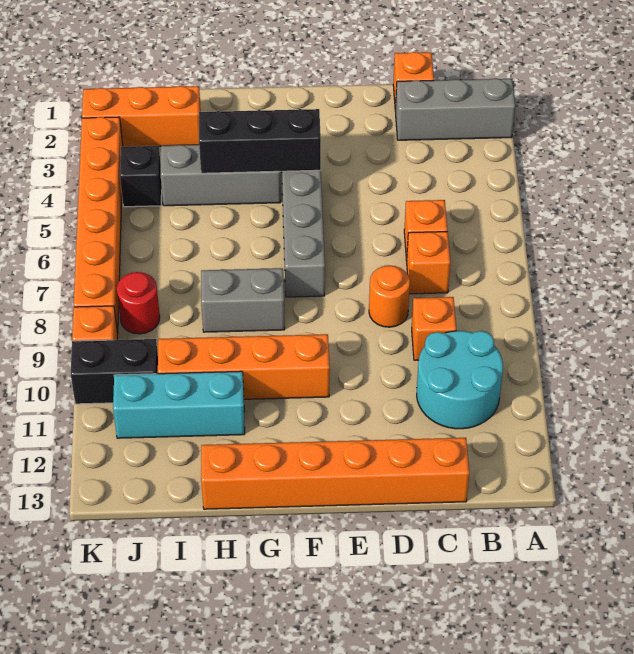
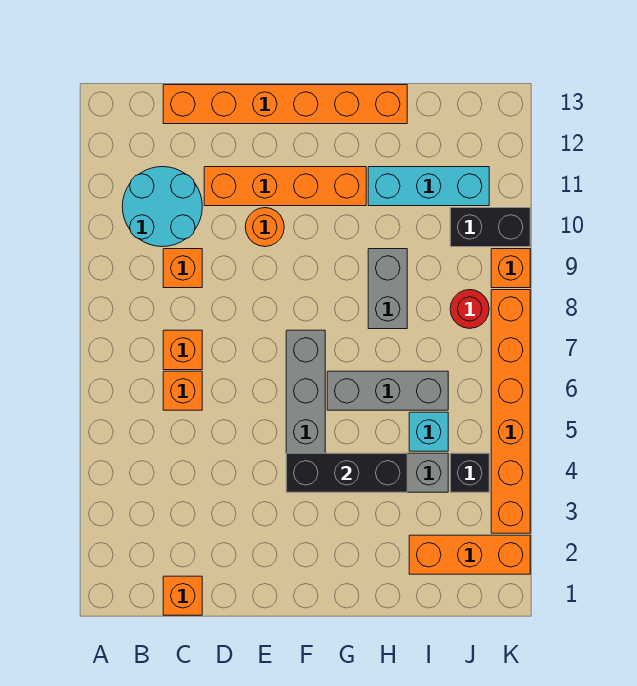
grey brick A2:C2 level 1 -> grey brick G6:I6 level 1
orange round brick D8 level 1 -> orange round brick E10 level 1
orange brick F10:I10 level 1 -> orange brick D11:G11 level 1
grey brick G8:H8 level 1 -> grey brick H8:H9 level 1
none -> cyan brick I5 level 1

